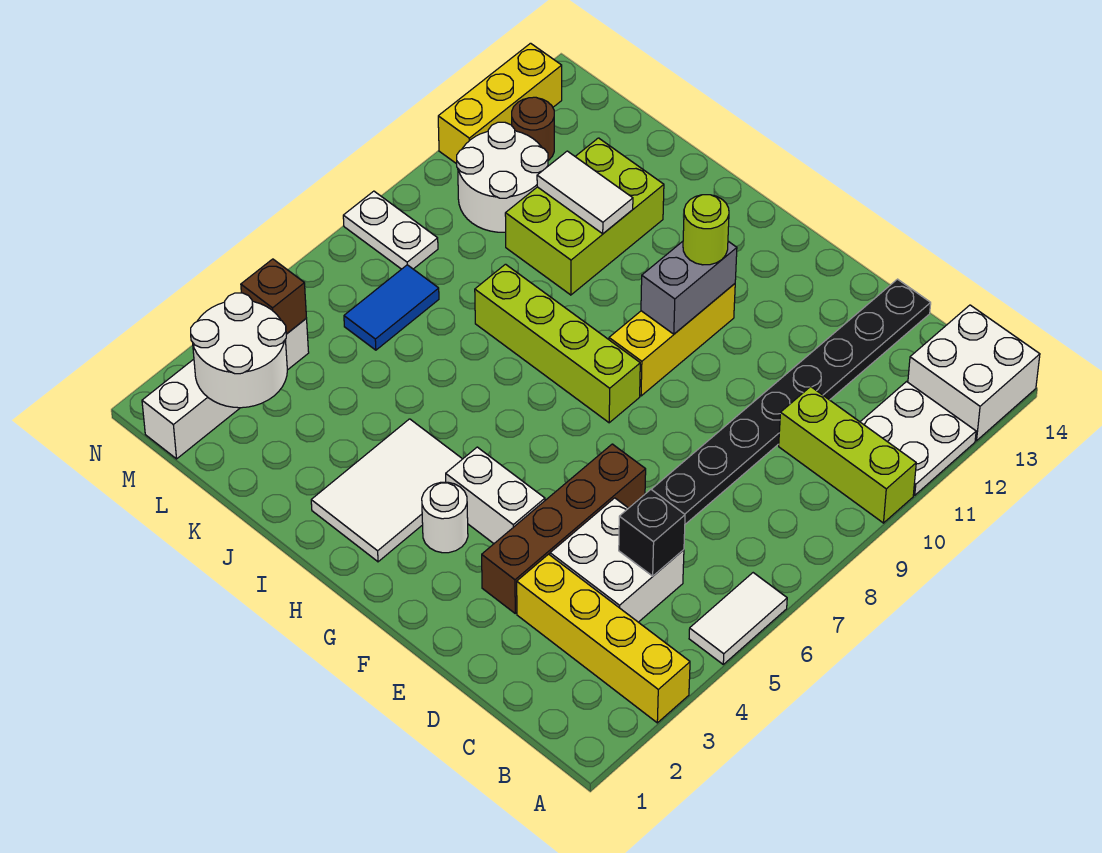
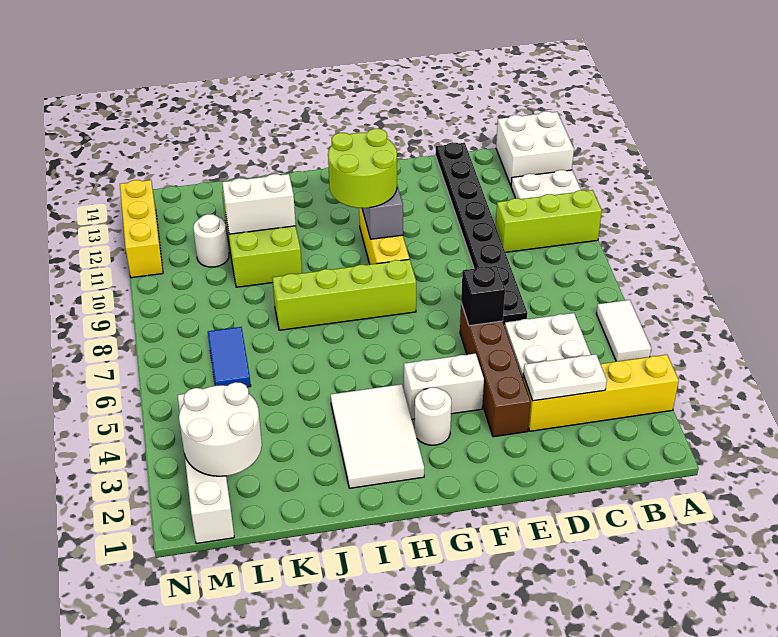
black brick C5 level 2 -> black brick E6 level 2
lime round brick G11 level 3 -> lime round brick G10:H11 level 3
white tile J11:K11 level 2 -> white brick J11:K11 level 2
white round brick L10:M11 level 1 -> white round brick L11 level 1
brown brick M4 level 2 -> none
white plate M8:N8 level 1 -> white plate C3:D3 level 2
brown round brick M12 level 1 -> none

